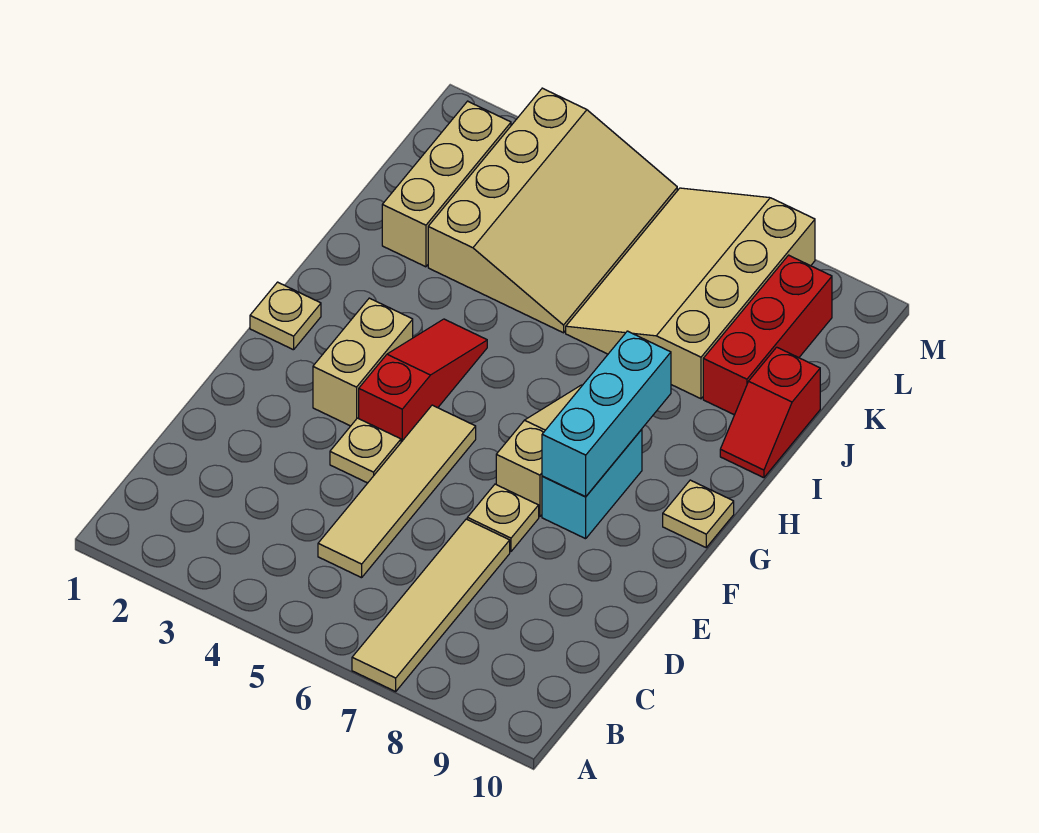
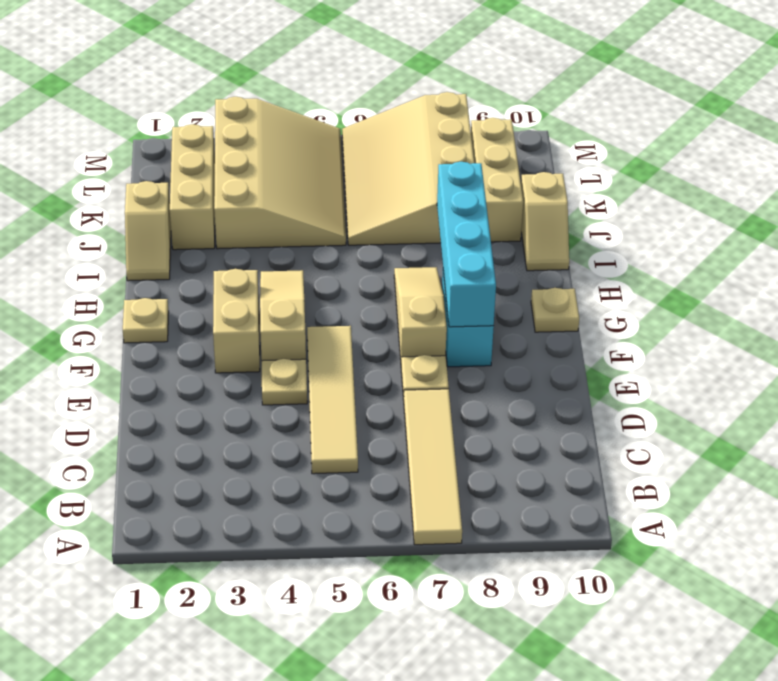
red slope F4:H4 level 1 top F -> tan slope F4:H4 level 1 top F
cyan brick F8:H8 level 2 -> cyan brick F8:I8 level 2
none -> tan slope I1:J1 level 1 top J
red slope I10:J10 level 1 top J -> tan slope I10:J10 level 1 top J
red brick J9:L9 level 1 -> tan brick J9:L9 level 1

